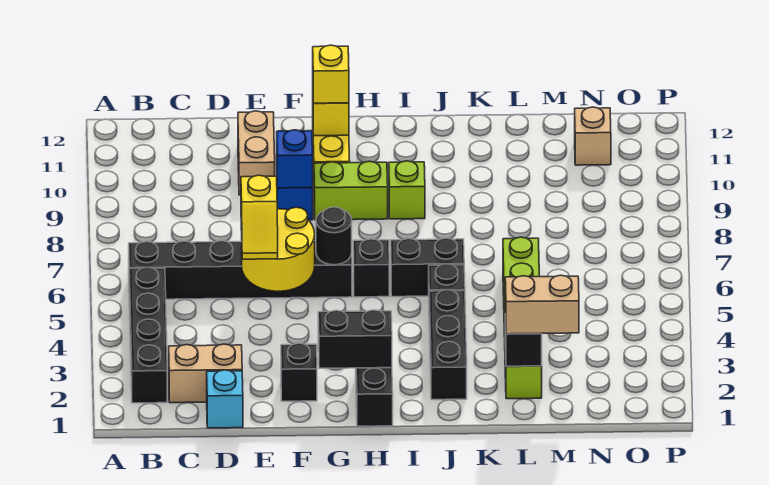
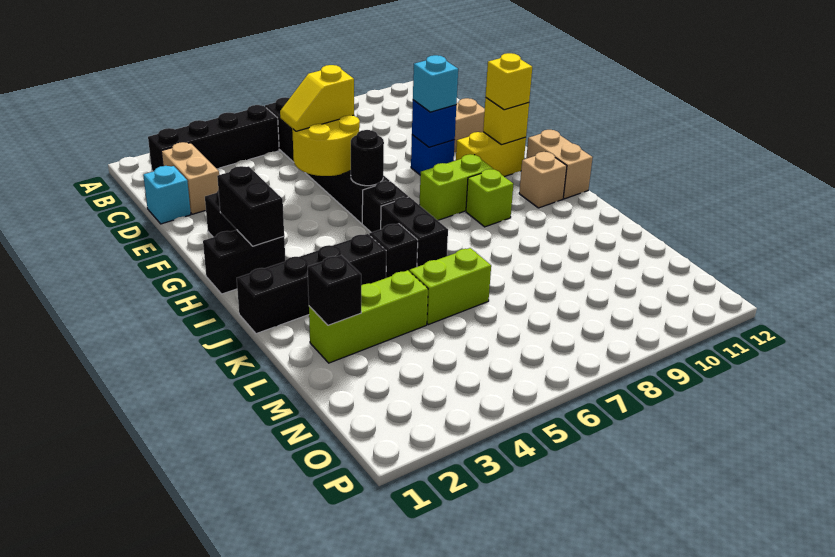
none -> cyan brick F9 level 3
lime brick G9:H9 level 1 -> lime brick H8:H9 level 1
black brick J2:J4 level 1 -> black brick J1:J4 level 1
tan brick L2:M2 level 3 -> tan brick H12:I12 level 1
tan brick N11 level 1 -> tan brick I11 level 1

